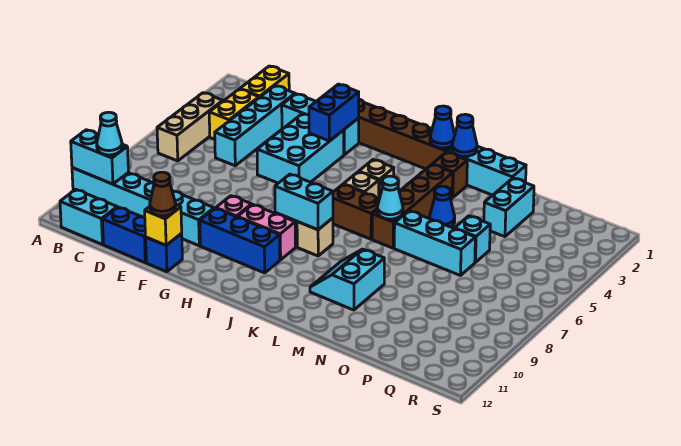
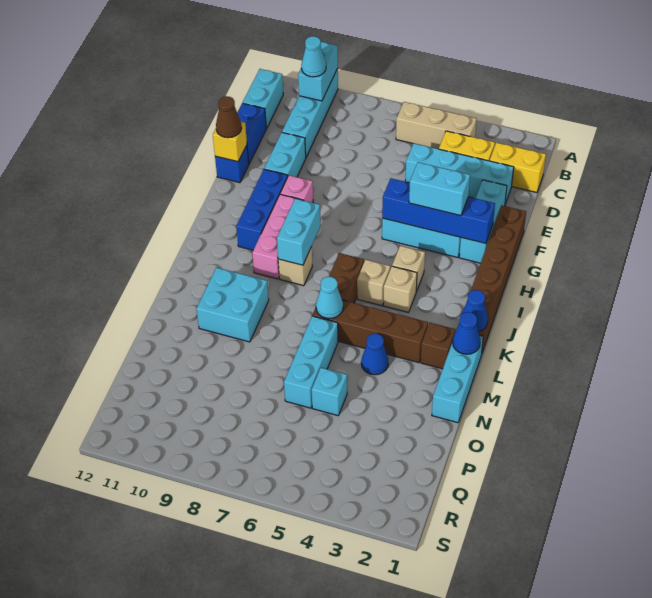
blue brick G2:G3 level 2 -> blue brick G2:G5 level 2
pink brick H9:I9 level 1 -> pink brick H9:J9 level 1
none -> tan brick I4 level 1
cyan slope L9:M10 level 1 top M -> cyan brick L9:M10 level 1
cyan brick O2:O3 level 1 -> cyan brick G3:G4 level 3

